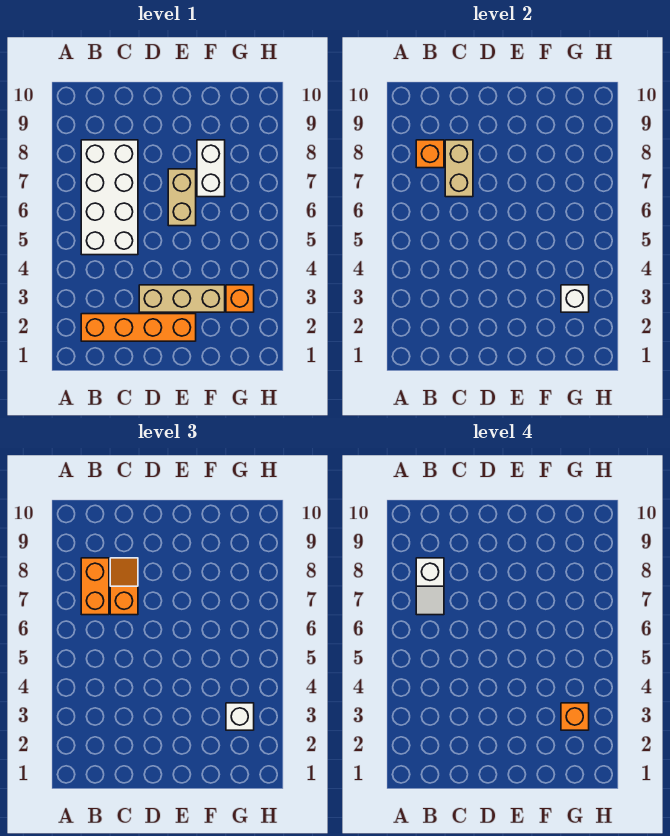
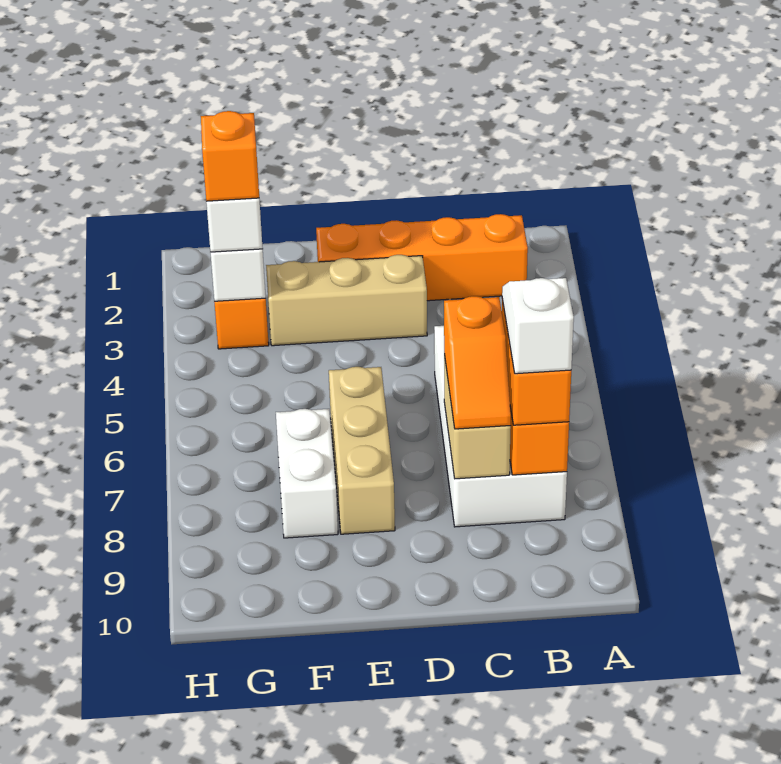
tan brick E6:E7 level 1 -> tan brick E6:E8 level 1

